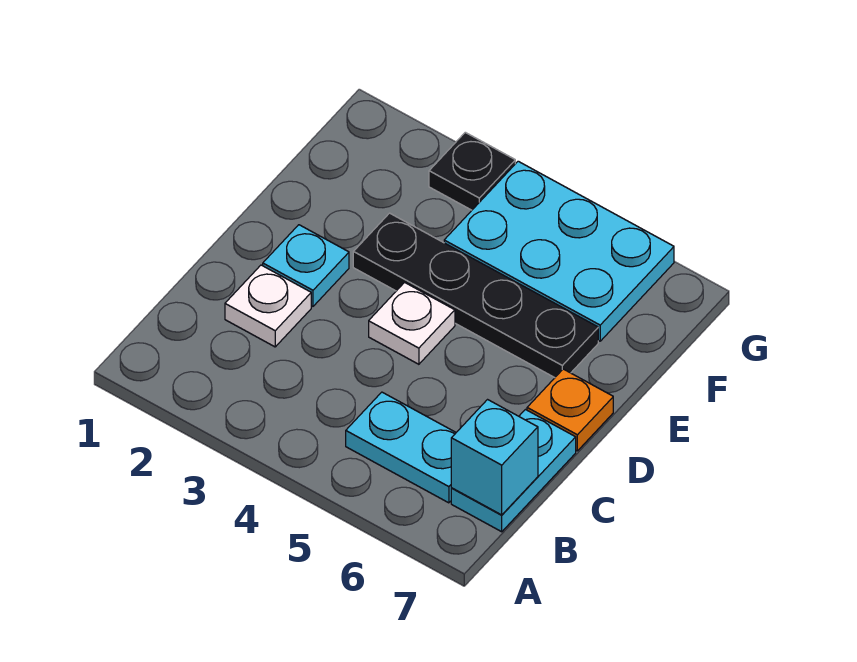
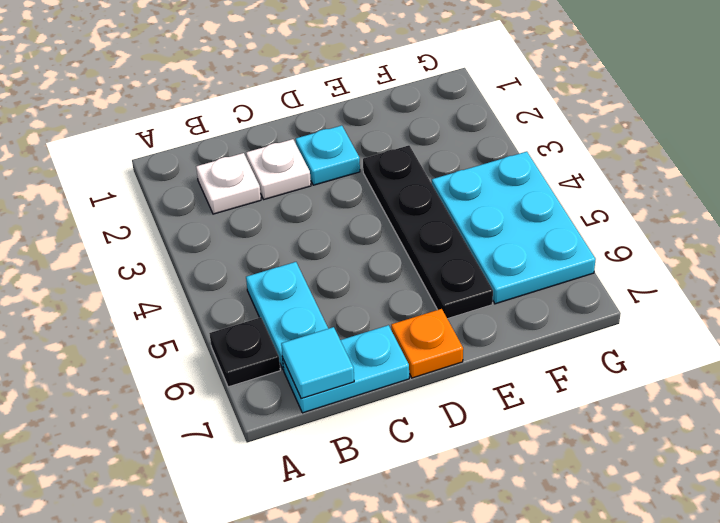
cyan brick B7 level 2 -> cyan tile B7 level 2
white plate D4 level 1 -> white plate B2 level 1
black plate G3 level 1 -> black plate A6 level 1

